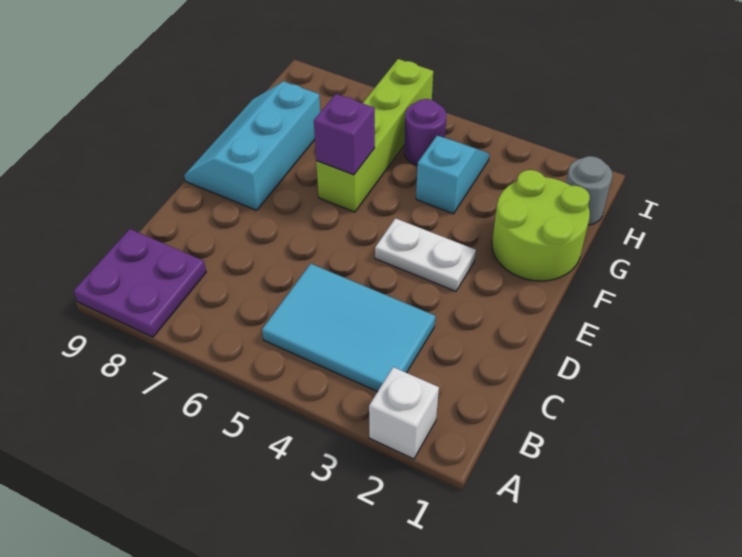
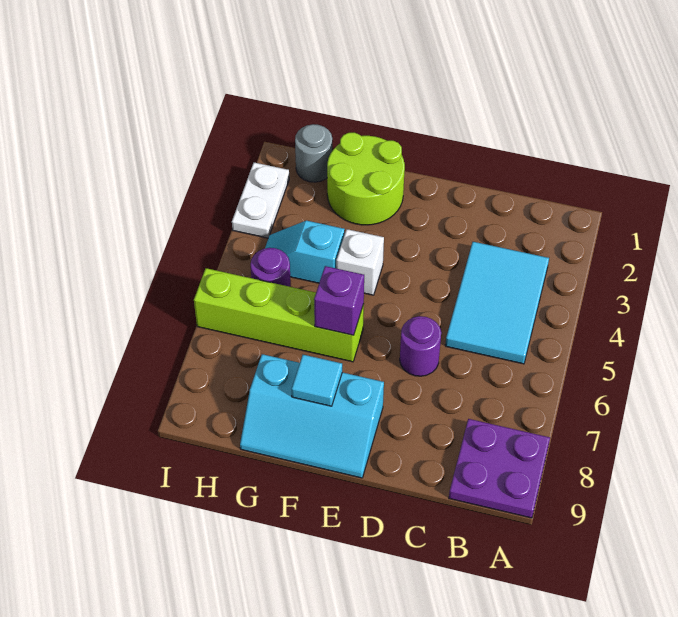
white brick A2 level 1 -> white brick F4 level 1
none -> purple round brick D6 level 1
white plate E3:E4 level 1 -> white plate I2:I3 level 1
none -> cyan tile F8 level 2

